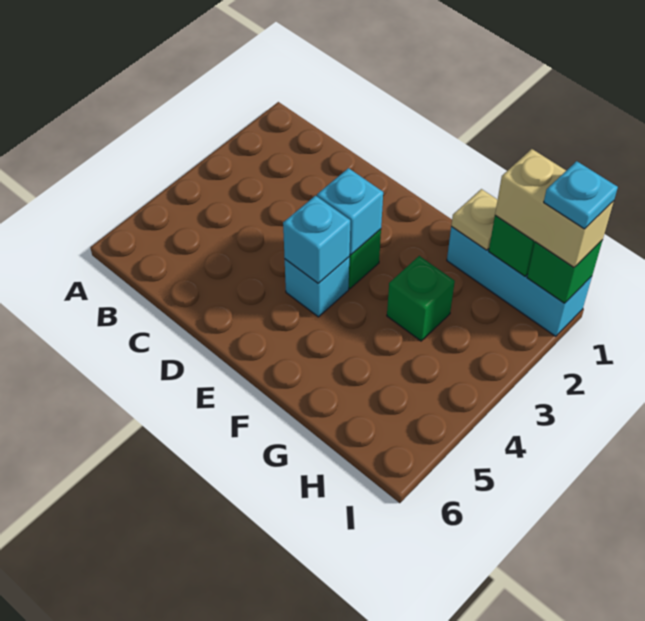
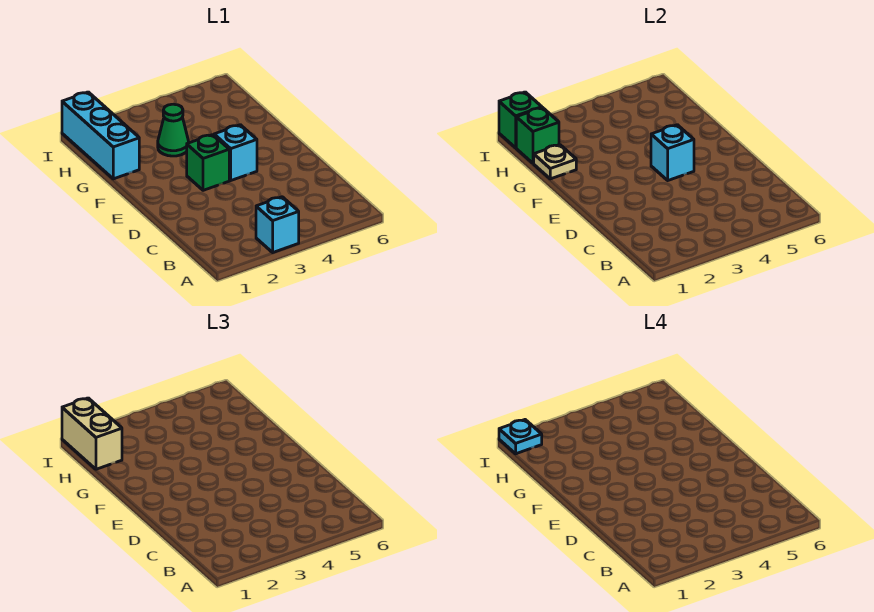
cyan brick E3 level 2 -> cyan brick A3 level 1
green brick G3 level 1 -> green cone G3 level 1

